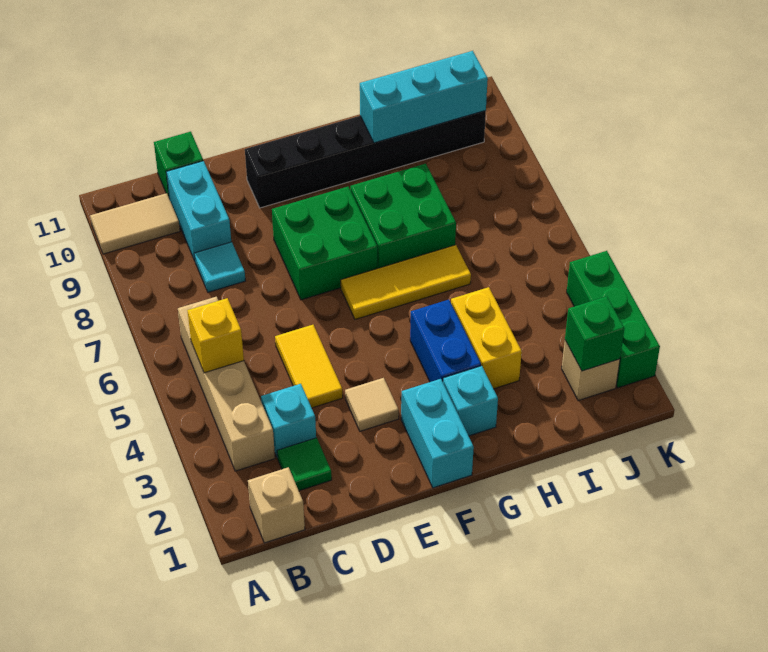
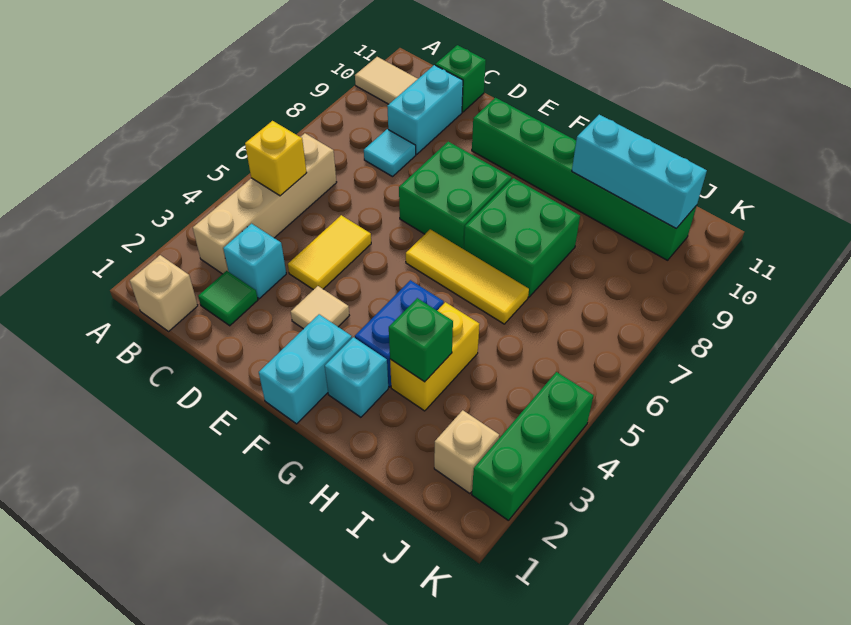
black brick E10:J10 level 1 -> green brick E10:J10 level 1
green brick J2 level 2 -> green brick H3 level 2

